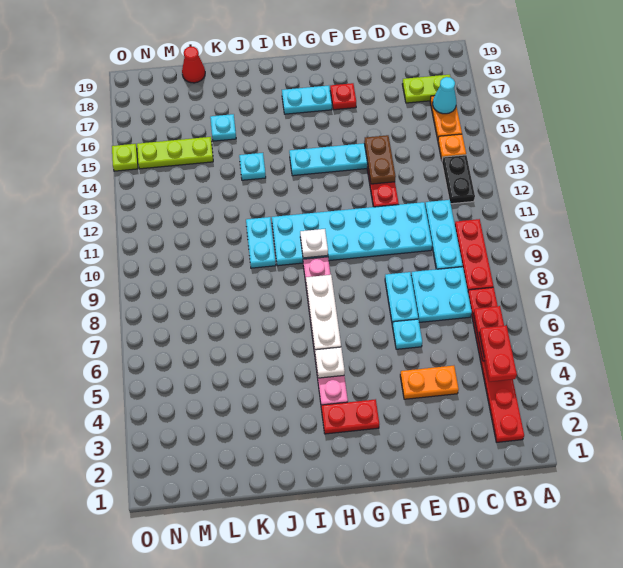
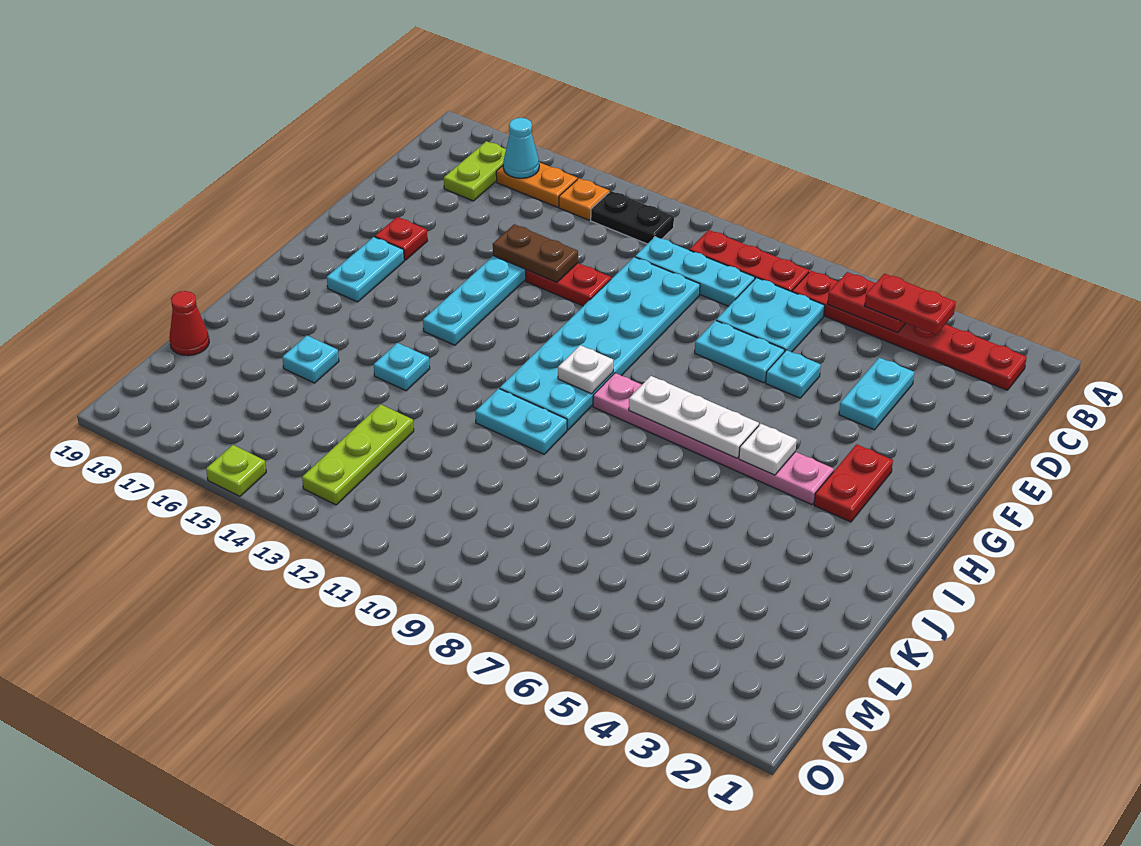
orange plate D4:E4 level 1 -> cyan plate D4:E4 level 1
lime plate L15:N15 level 1 -> lime plate L13:N13 level 1

